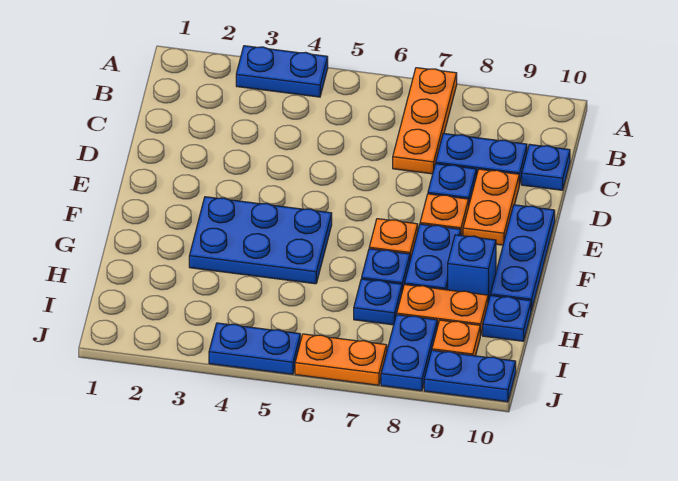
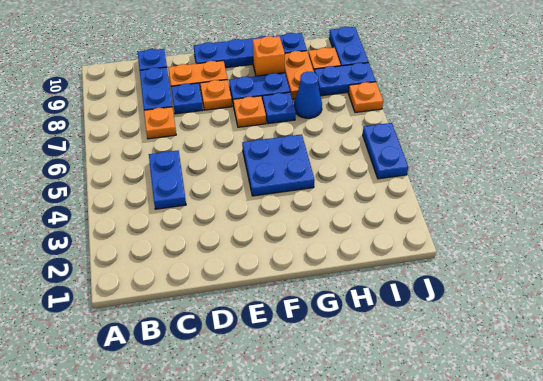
blue plate A3:A4 level 1 -> blue plate C4:C5 level 1
orange plate A7:C7 level 1 -> orange plate C7 level 1
blue plate F3:G5 level 1 -> blue plate F4:G5 level 1
blue brick G9 level 1 -> orange brick G9 level 1
blue plate H7 level 1 -> blue cone H7 level 1
orange plate J6:J7 level 1 -> orange plate J7 level 1

